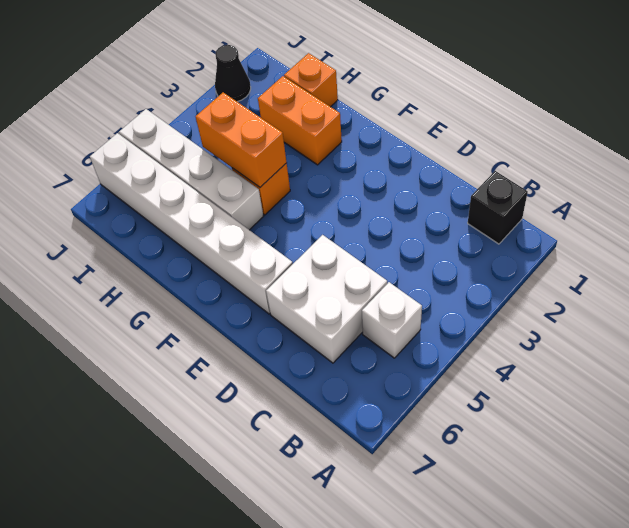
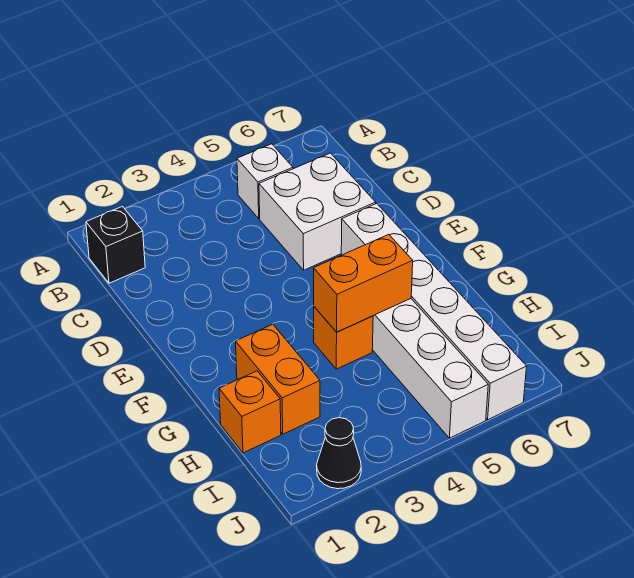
orange brick G4:H4 level 2 -> orange brick G4:G5 level 2

